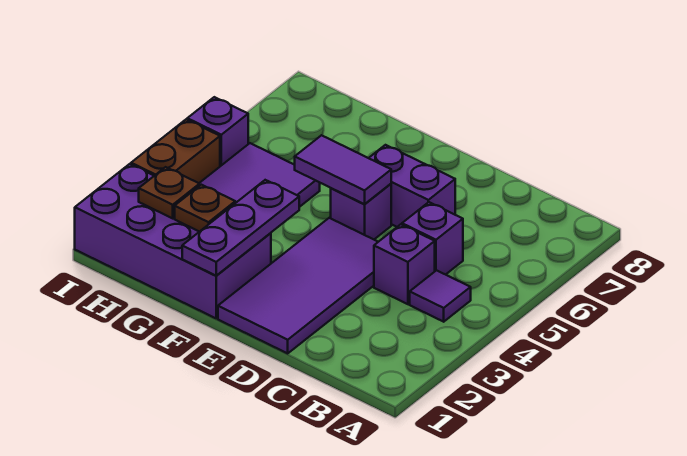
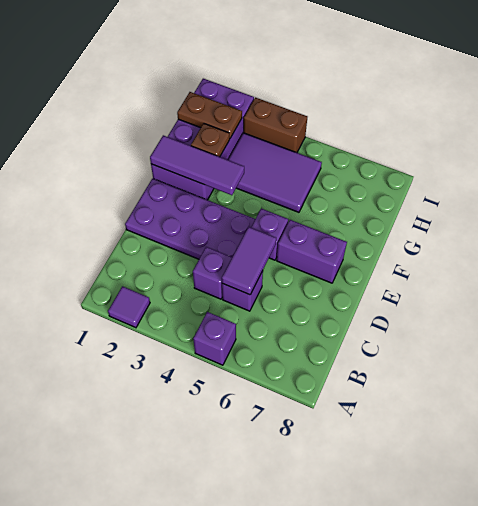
purple tile B4 level 1 -> purple tile A2 level 1
purple tile D1:E4 level 1 -> purple plate D1:E4 level 1
purple brick D6:E6 level 1 -> purple brick E6:E7 level 1
purple tile E5:F5 level 2 -> purple tile C5:D5 level 2
purple plate F1:F3 level 2 -> purple tile F1:F3 level 2
brown plate H2 level 2 -> brown plate H1:H2 level 2
purple brick I5 level 1 -> purple brick A5 level 1

